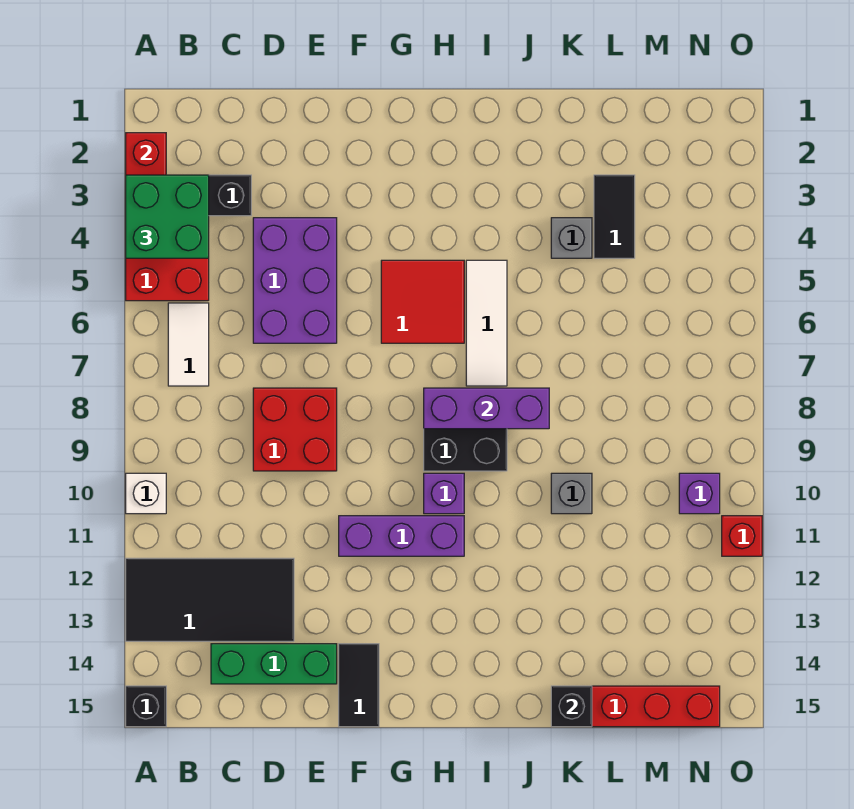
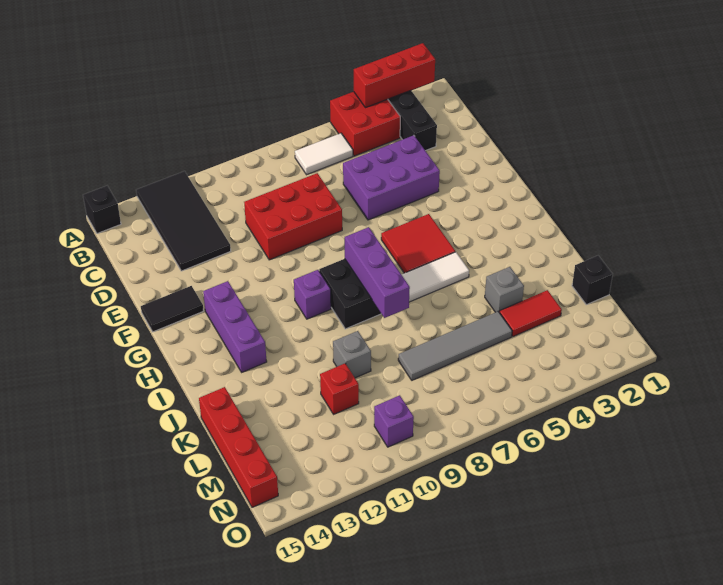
green brick A3:B4 level 3 -> none
white brick A10 level 1 -> none
green brick C14:E14 level 1 -> none
red brick D8:E9 level 1 -> red brick D8:E10 level 1
purple brick F11:H11 level 1 -> purple brick G13:I13 level 1
black brick K15 level 2 -> black brick L1 level 1
black tile L3:L4 level 1 -> red tile L3:L4 level 1
none -> grey tile L5:L8 level 1
red brick O11 level 1 -> red brick L11 level 1

